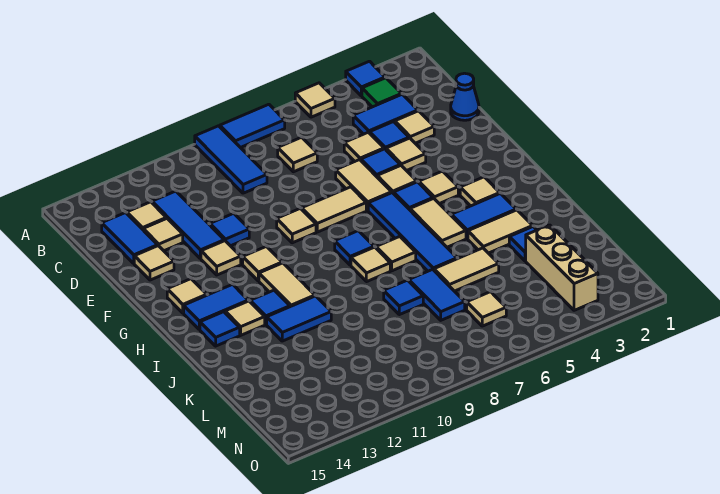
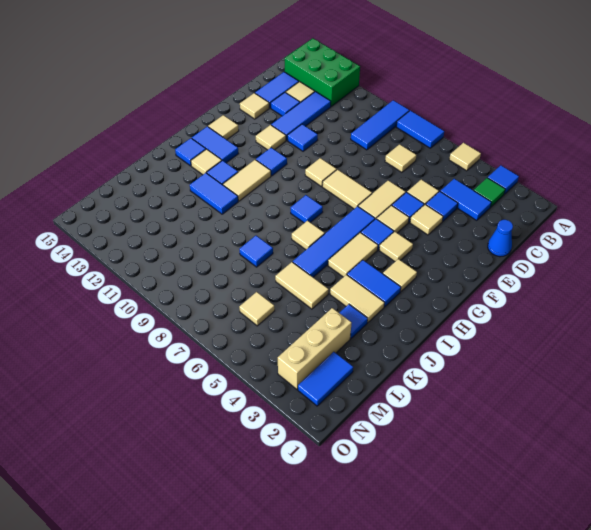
none -> green brick A12:B14 level 1
tan tile D3 level 1 -> none
tan tile D13 level 1 -> blue tile D13 level 1
tan tile G11 level 1 -> blue tile G11 level 1
tan tile I8 level 1 -> none
blue tile K7:L7 level 1 -> blue tile M2:N2 level 1

